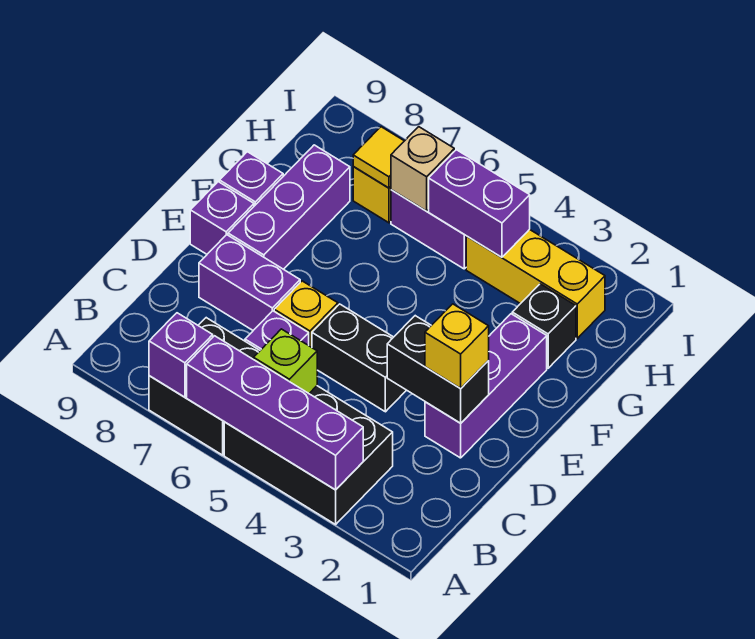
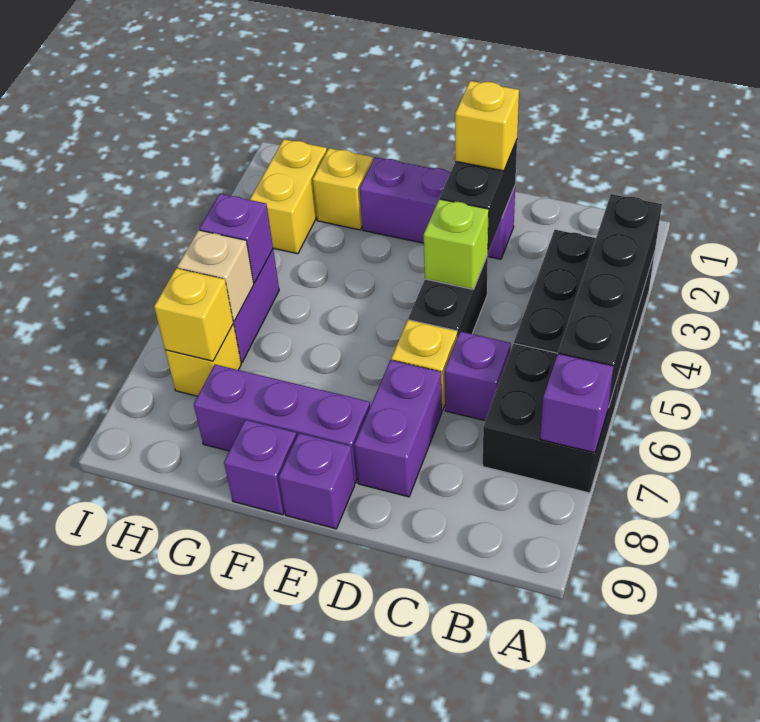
purple brick A3:A6 level 2 -> black brick A3:A6 level 2
lime brick B5 level 2 -> lime brick D4 level 2
black brick G2 level 1 -> yellow brick G2 level 1
yellow brick H2:H4 level 1 -> yellow brick H2:H3 level 1
purple brick H4:H5 level 2 -> purple brick H5 level 2
yellow tile H7 level 2 -> yellow brick H7 level 2

